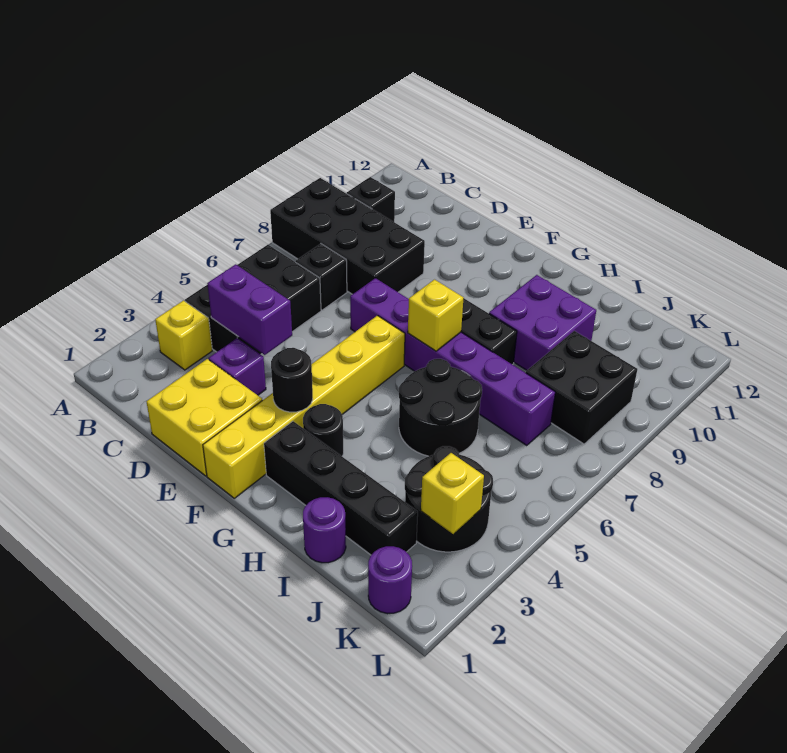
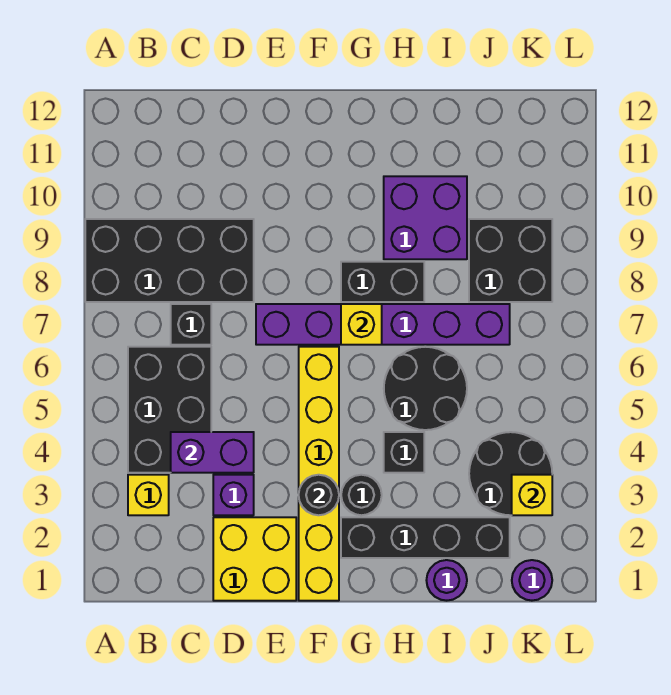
black brick B10 level 1 -> black brick H4 level 1

